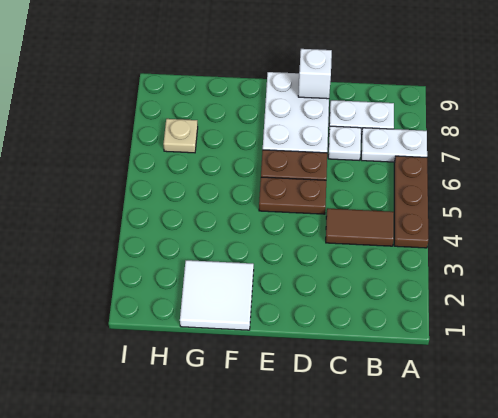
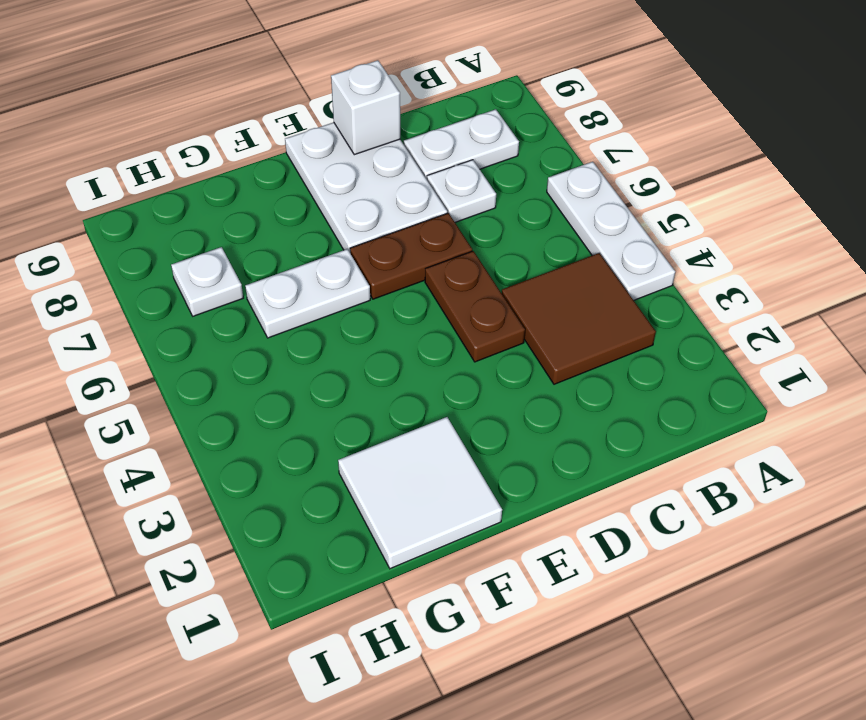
brown plate A4:A6 level 1 -> white plate A4:A6 level 1
white plate A7:B7 level 1 -> white plate F6:G6 level 1
brown tile B4:C4 level 1 -> brown tile B3:C4 level 1
brown plate D5:E5 level 1 -> brown plate D4:D5 level 1
tan plate H7 level 1 -> white plate H7 level 1

